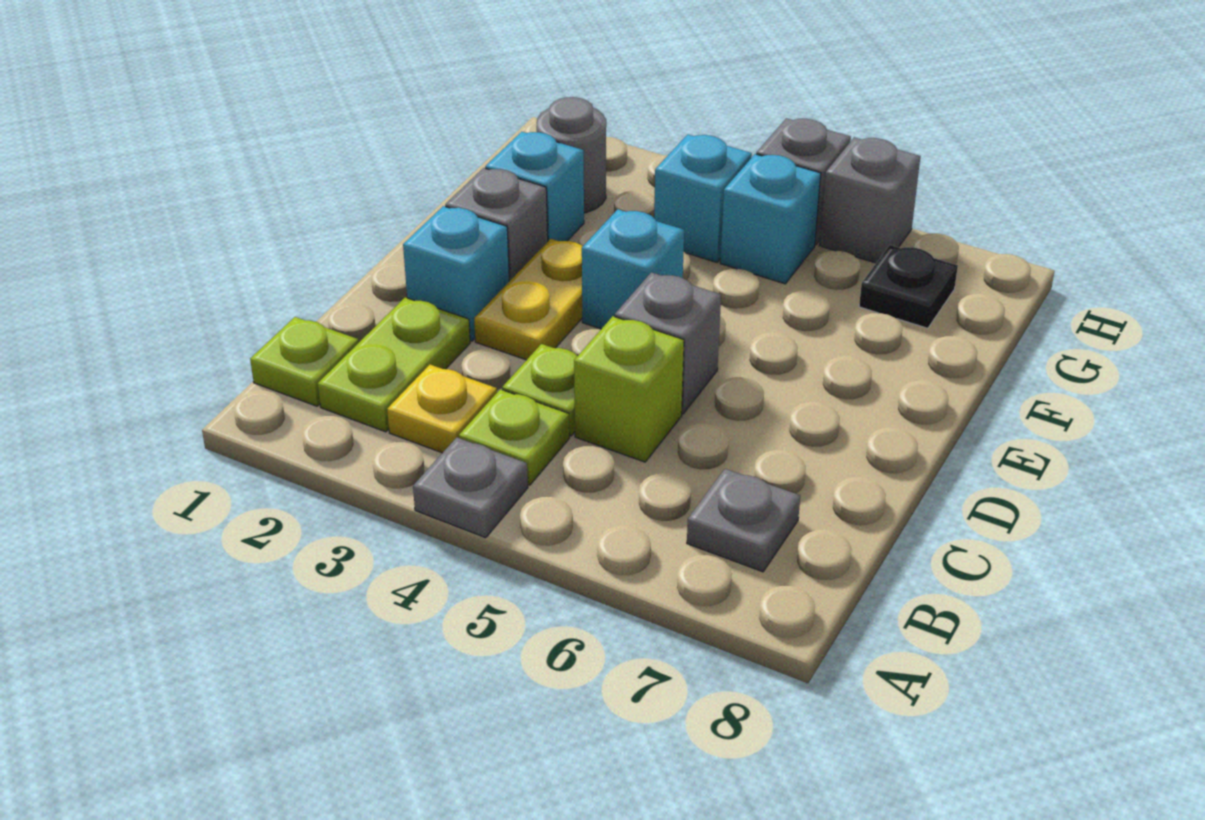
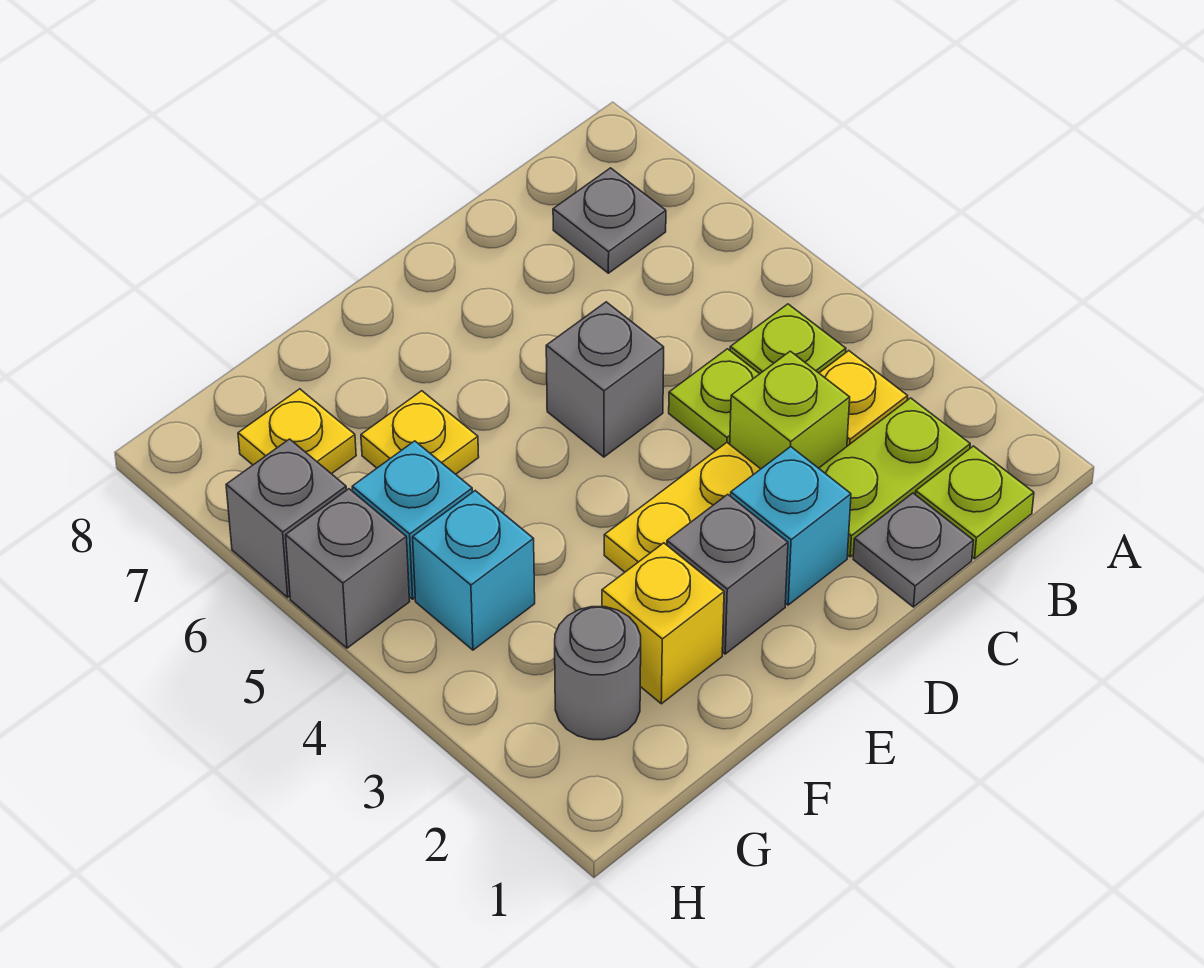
grey plate A4 level 1 -> grey plate C1 level 1
lime brick C5 level 1 -> lime brick C3 level 1
cyan brick E4 level 1 -> none
cyan brick F2 level 1 -> yellow brick F2 level 1
none -> yellow plate F6 level 1
black plate G7 level 1 -> yellow plate G7 level 1

